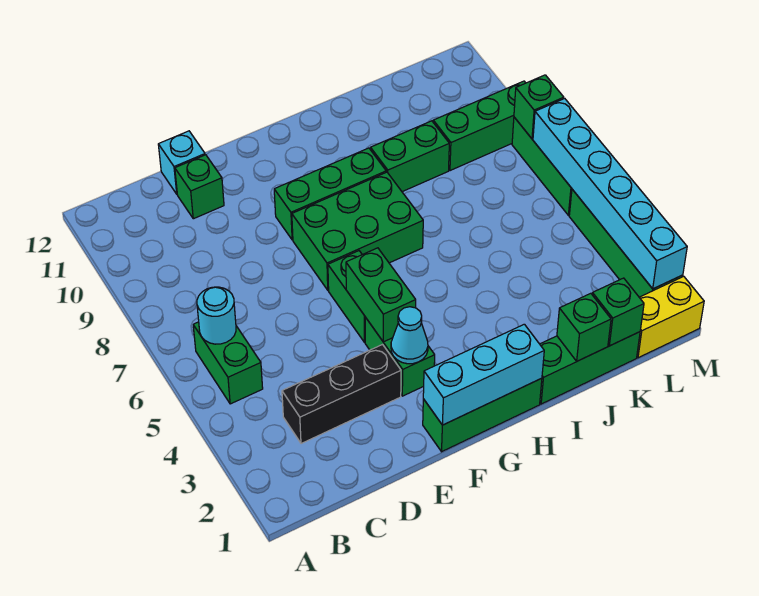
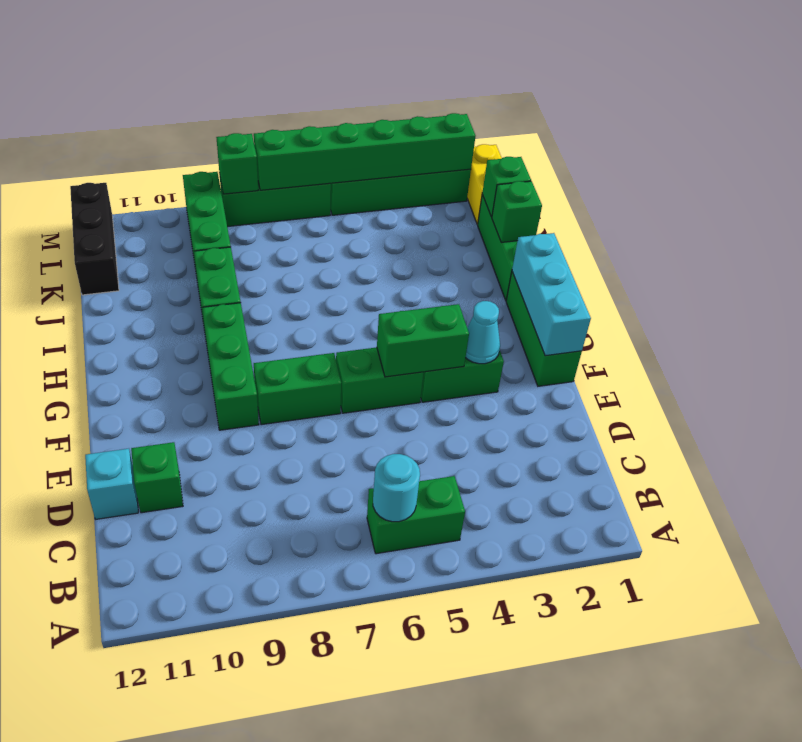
black brick C3:E3 level 1 -> black brick K12:M12 level 1
green brick F7:H8 level 1 -> green brick F7:F8 level 1
cyan brick M2:M7 level 2 -> green brick M2:M7 level 2

